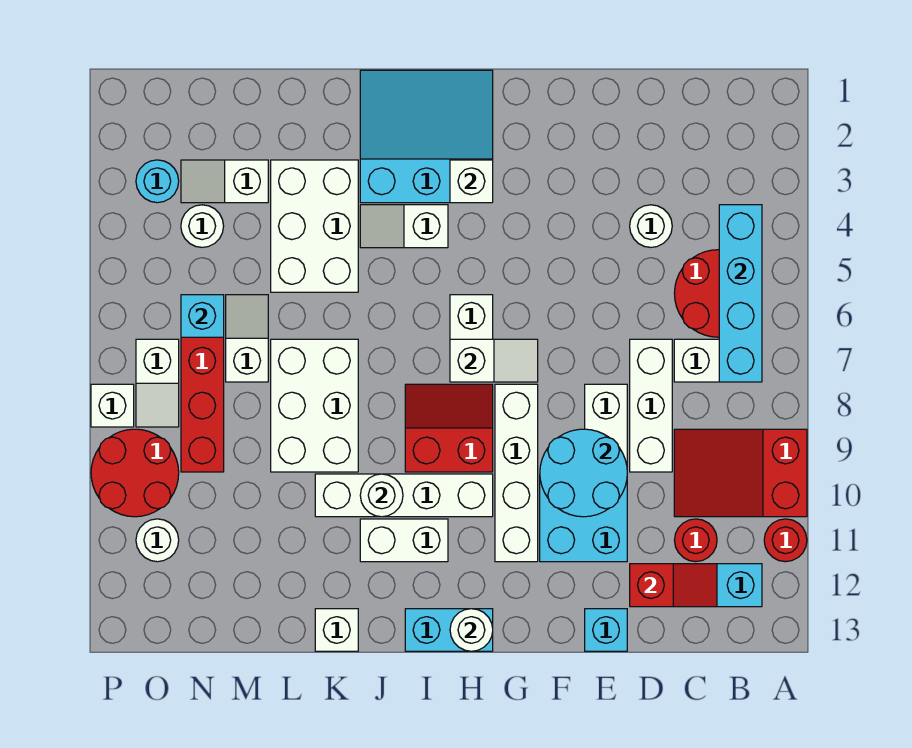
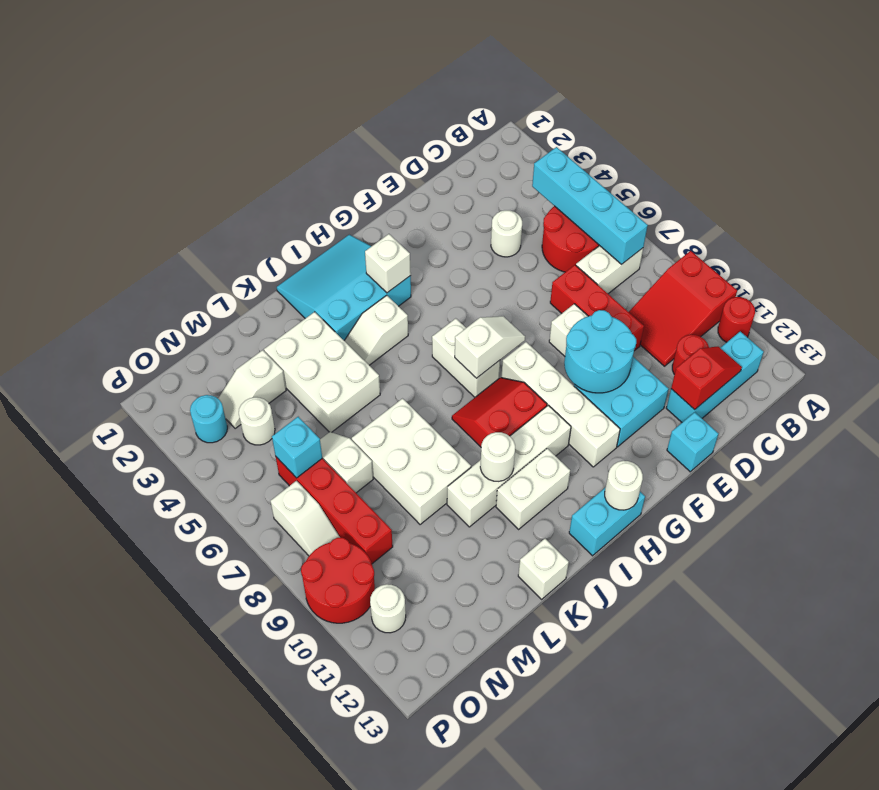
white brick D7:D9 level 1 -> red brick D7:D9 level 1
white brick P8 level 1 -> none

